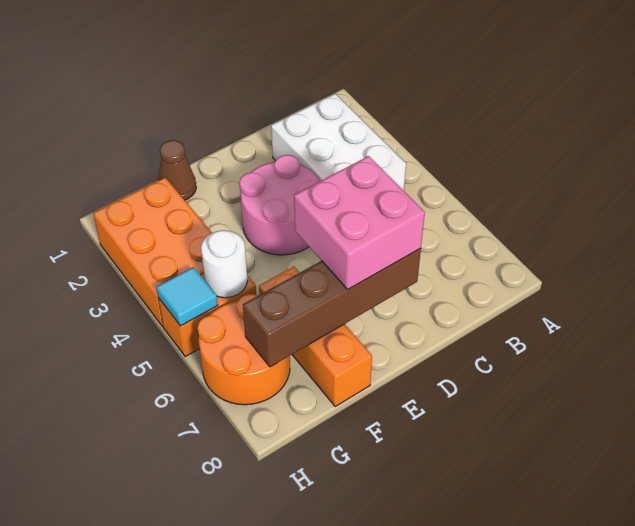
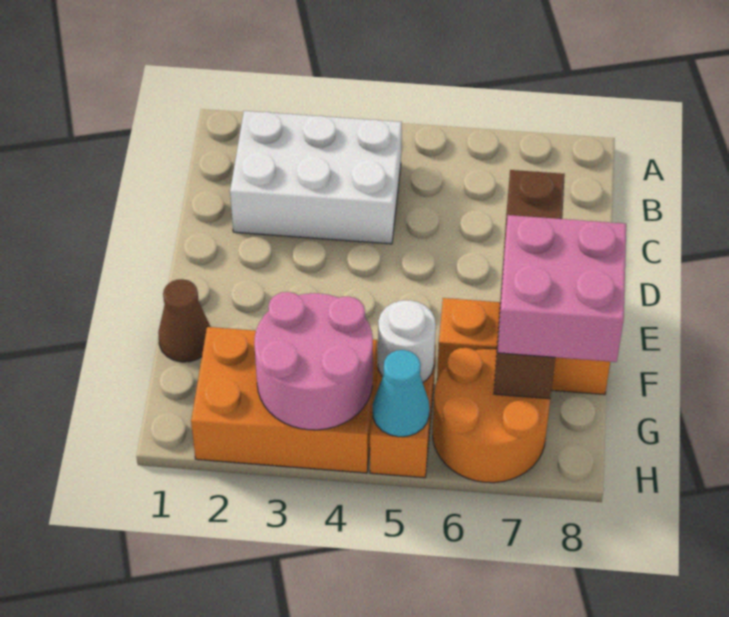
pink round brick D3:E4 level 1 -> pink round brick G3:H4 level 2
pink brick D6:E7 level 3 -> pink brick F7:G8 level 3
cyan tile H5 level 2 -> cyan cone H5 level 2

